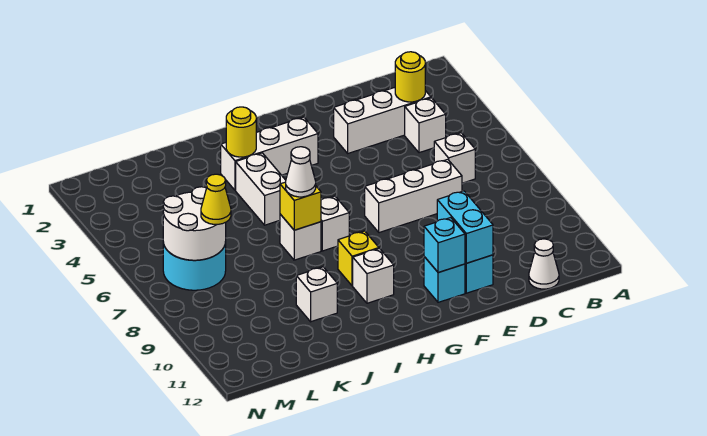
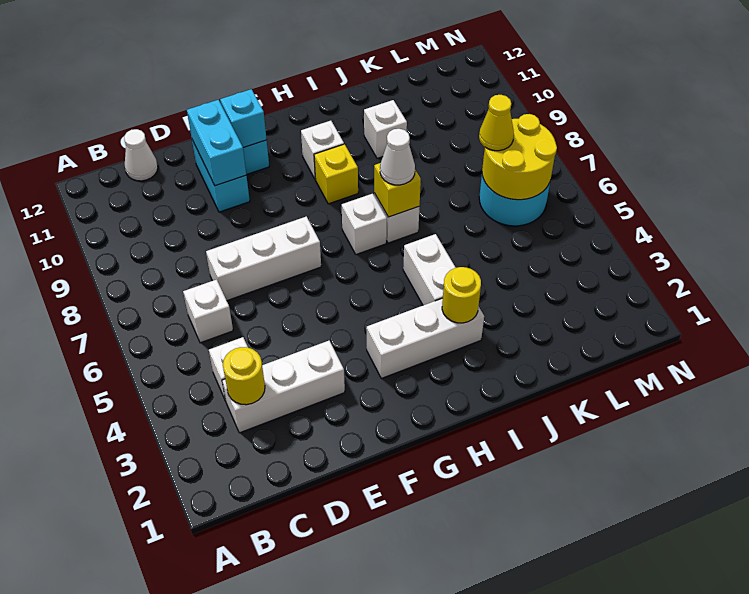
white round brick L6:M7 level 2 -> yellow round brick L6:M7 level 2

